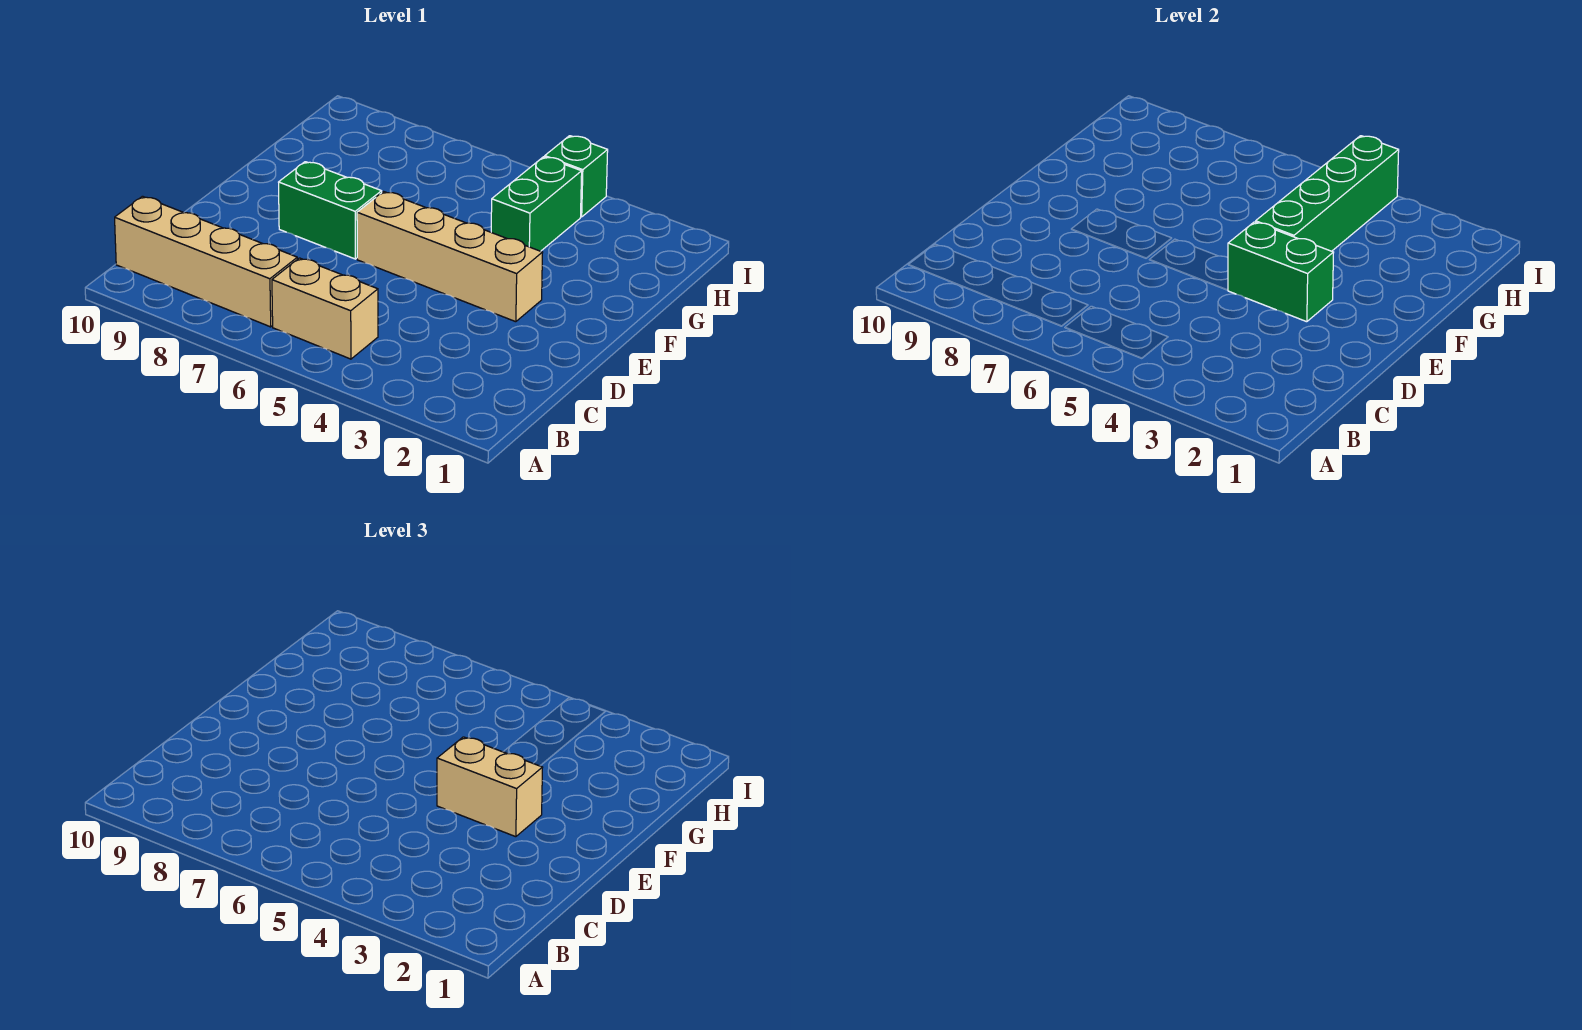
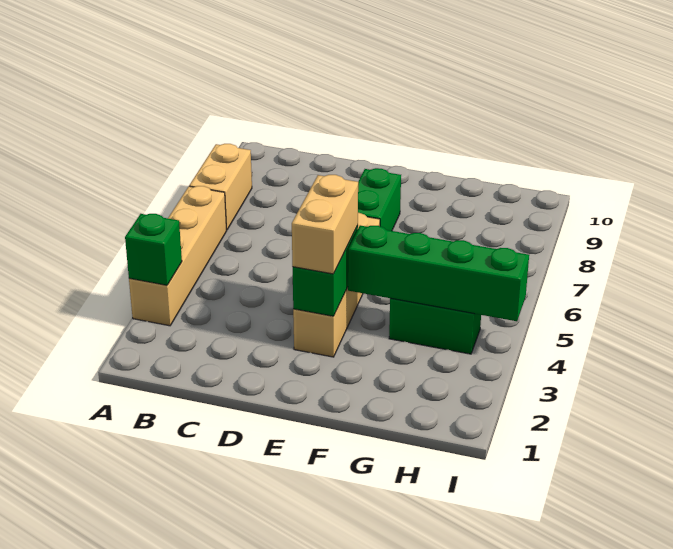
tan brick B5:B6 level 1 -> tan brick A7:A8 level 1
tan brick B7:B10 level 1 -> tan brick A3:A6 level 1
green brick I4 level 1 -> green brick A3 level 2

